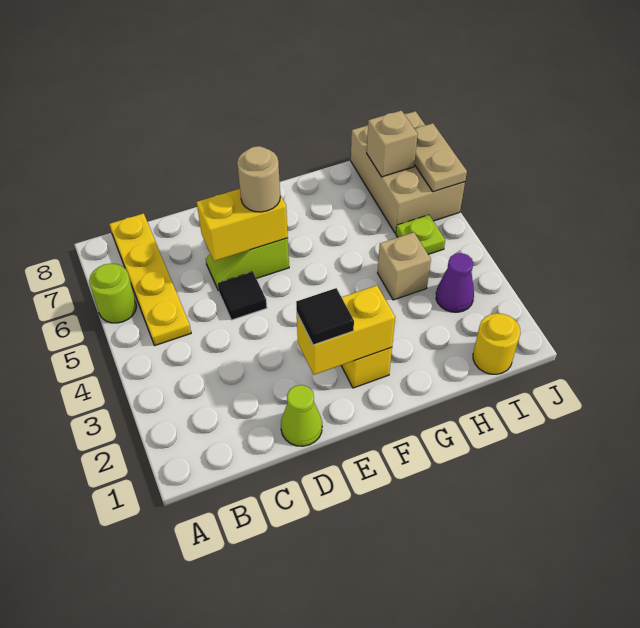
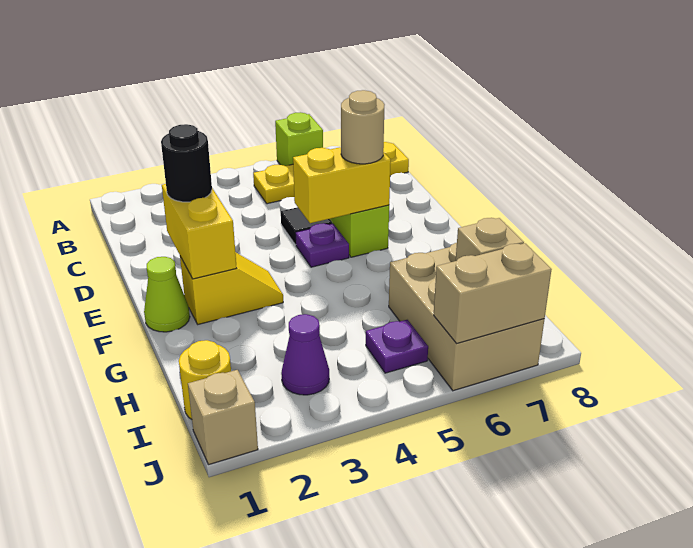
lime round brick A6 level 1 -> lime brick A6 level 1
lime cone D1 level 1 -> lime cone F1 level 1
yellow brick D6:E6 level 2 -> yellow brick E5:E6 level 2
black tile E2 level 3 -> black round brick E2 level 3
none -> purple plate E5 level 1
tan brick H4 level 1 -> tan brick J1 level 1
lime plate I5 level 1 -> purple plate I5 level 1
tan brick I6:J8 level 1 -> tan brick H6:J7 level 1
tan plate J6:J7 level 2 -> tan brick J6:J7 level 2

